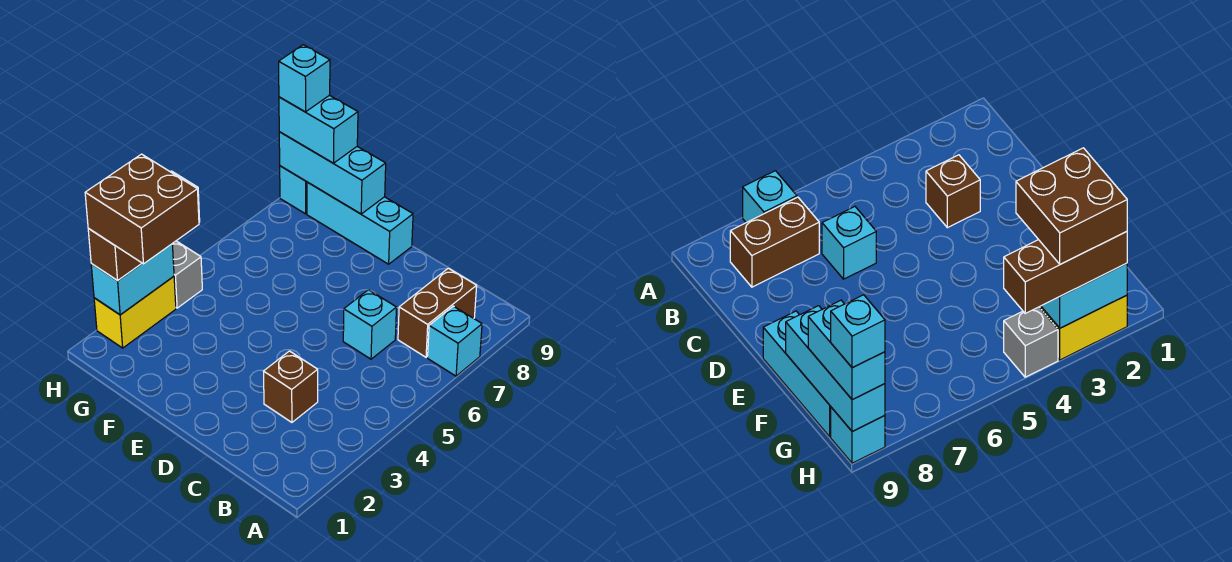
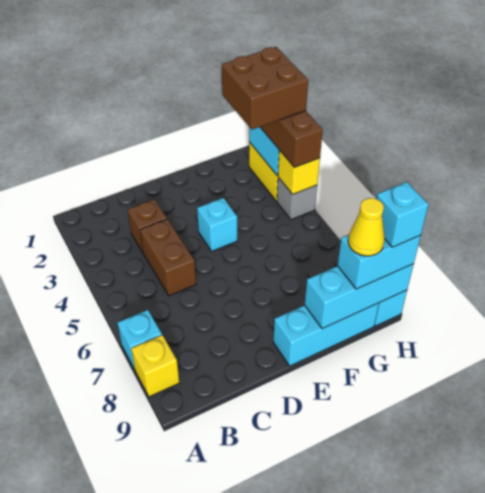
none -> yellow brick A8 level 1
brown brick B7:B8 level 1 -> brown brick C4:C5 level 1
cyan brick C6 level 1 -> cyan brick E4 level 1
none -> yellow cone G9 level 4
none -> yellow brick H4 level 2

